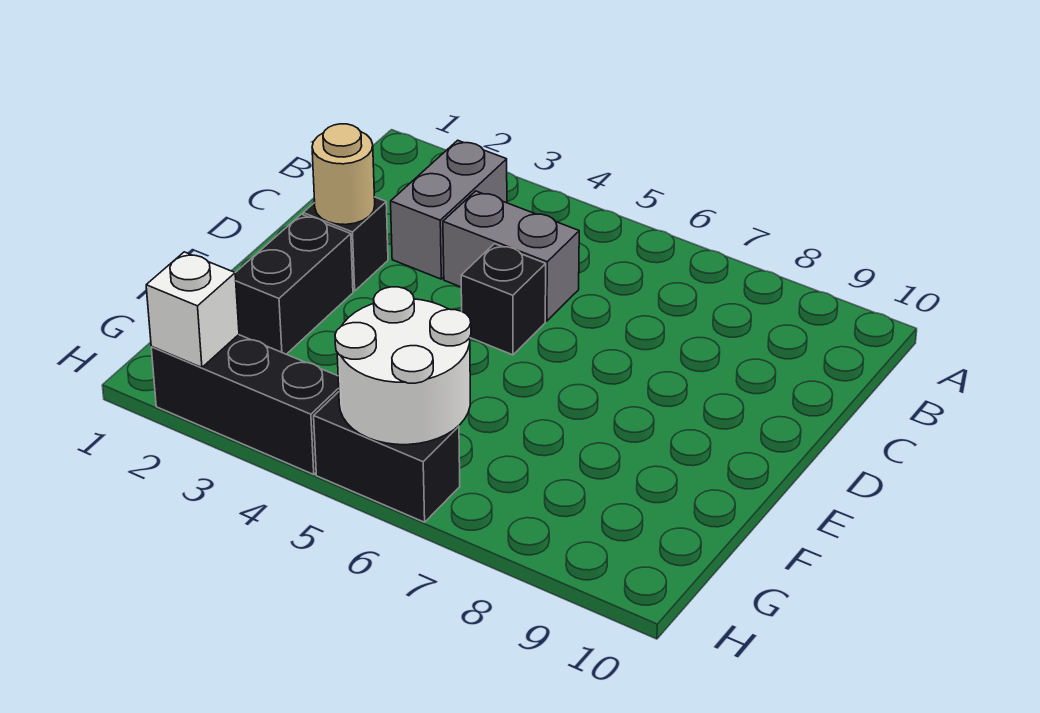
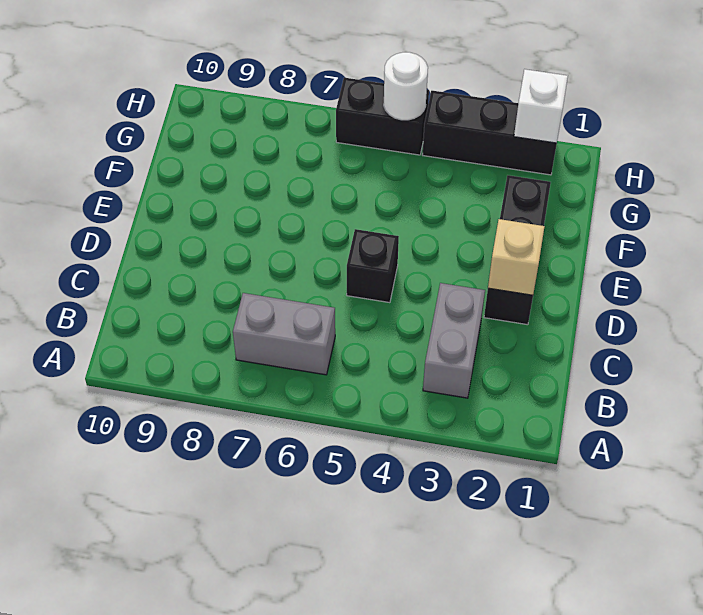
grey brick C4:C5 level 1 -> grey brick B6:B7 level 1
tan round brick D2 level 2 -> tan brick D2 level 2
white round brick G5:H6 level 2 -> white round brick H5 level 2

